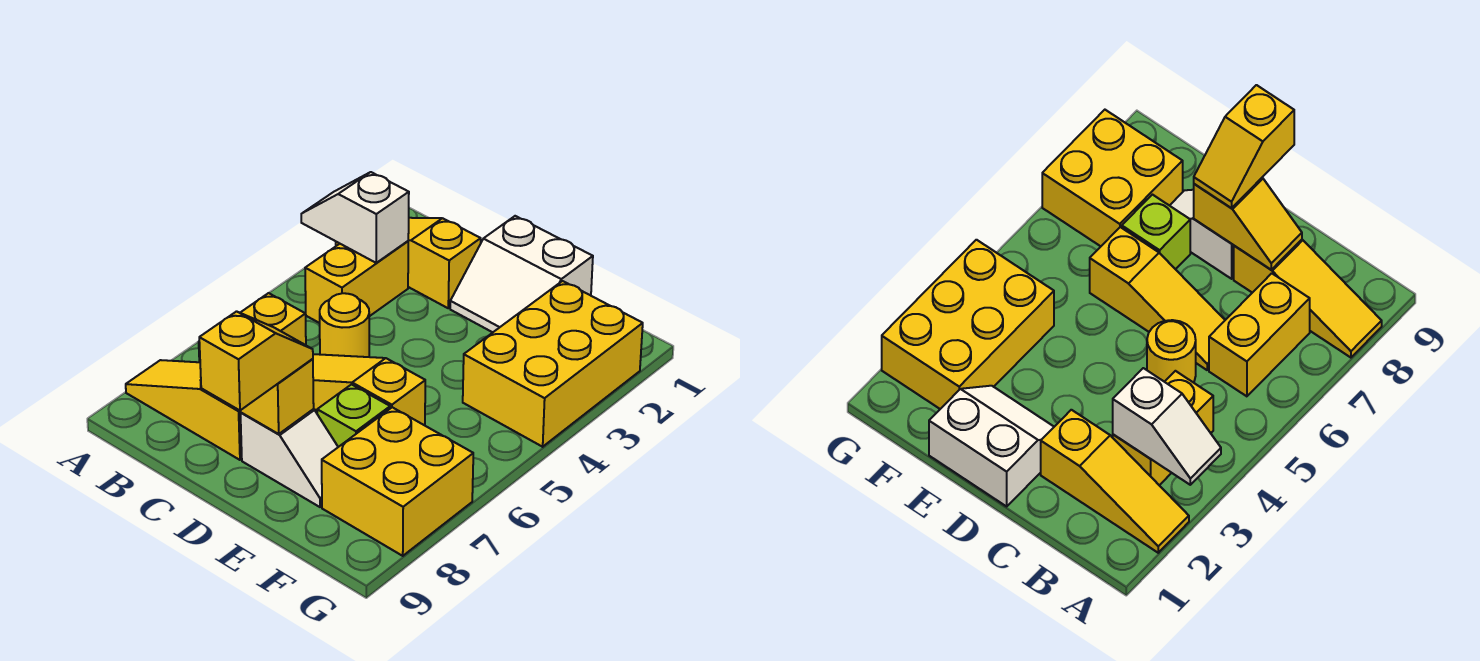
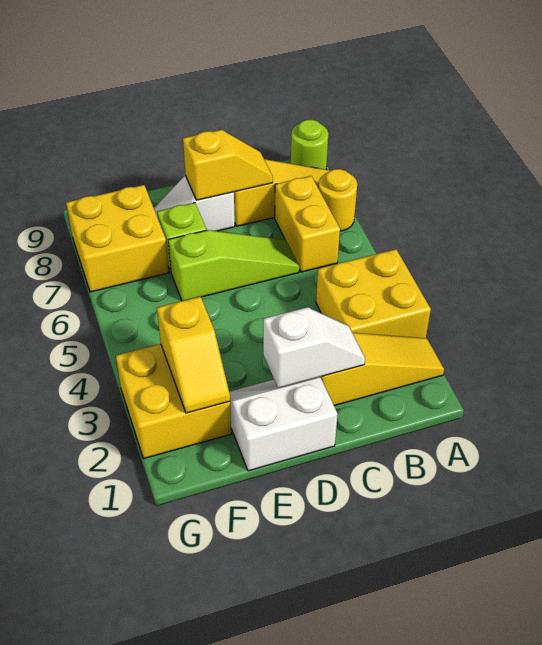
white slope A3:B3 level 2 top B -> white slope C2:D2 level 2 top D
none -> lime round brick A9 level 1
yellow brick B3:B4 level 1 -> yellow brick A3:B4 level 1
yellow round brick C5 level 1 -> yellow round brick A7 level 1
yellow slope C6:E6 level 1 top E -> lime slope C6:E6 level 1 top E
yellow slope D8:D9 level 3 top 9 -> yellow slope F2:F3 level 2 top 3
yellow brick F2:G4 level 1 -> yellow brick F2:G3 level 1

